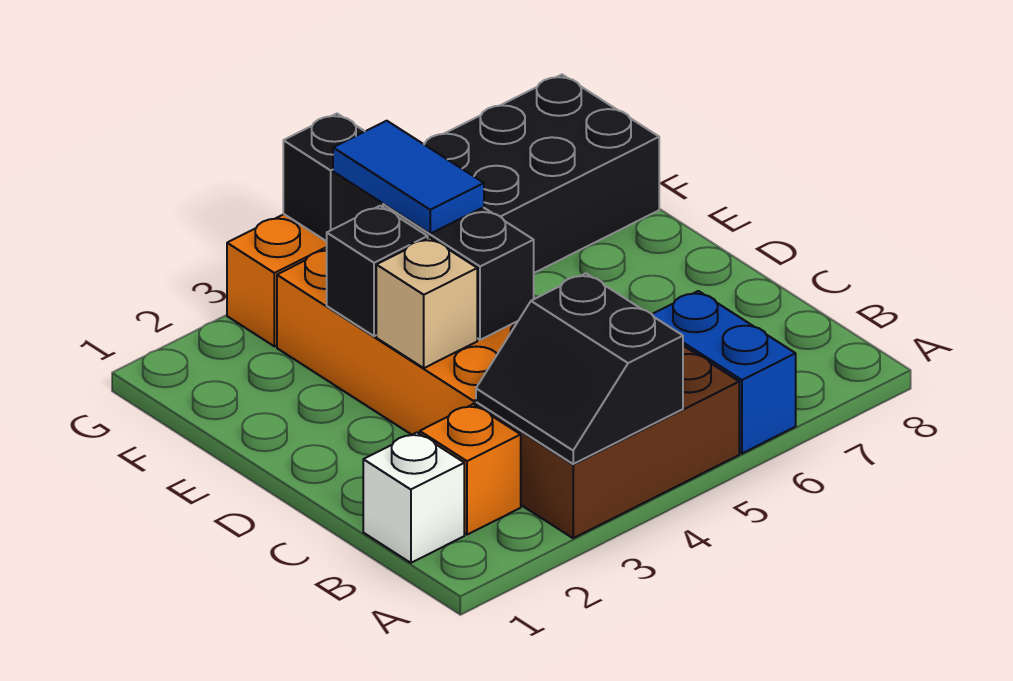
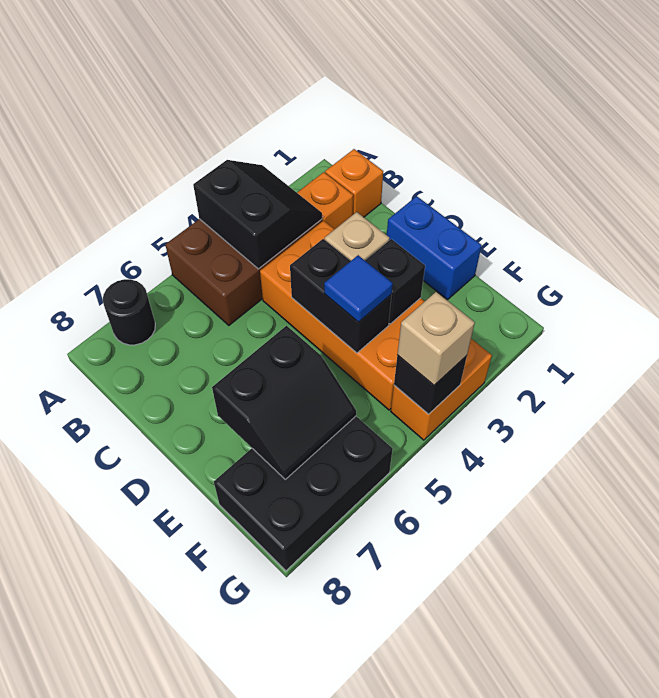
blue brick A6:B6 level 1 -> blue brick D1:E1 level 1
none -> black round brick A7 level 1
white brick B1 level 1 -> orange brick B1 level 1
blue tile E4:F4 level 3 -> blue tile E4 level 3
none -> black slope E6:F7 level 2 top E
none -> tan brick G4 level 3

